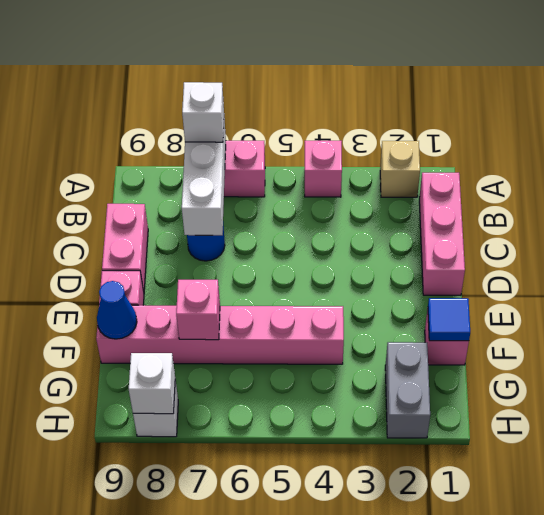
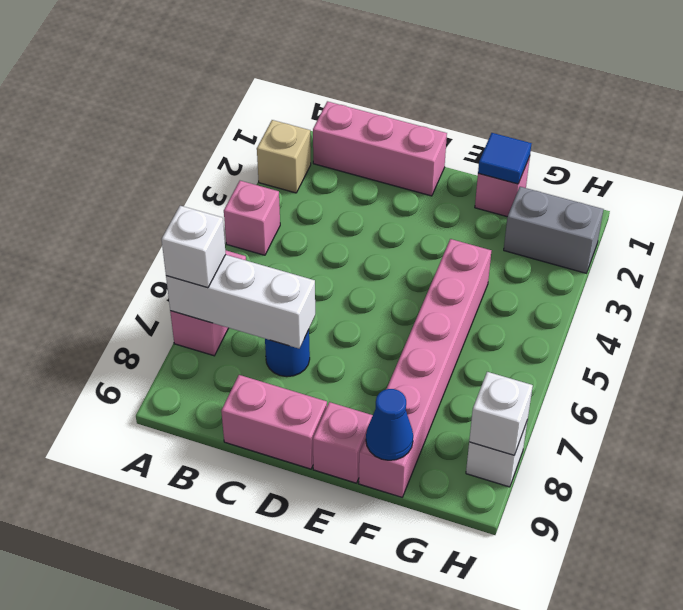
pink brick F7 level 2 -> none

